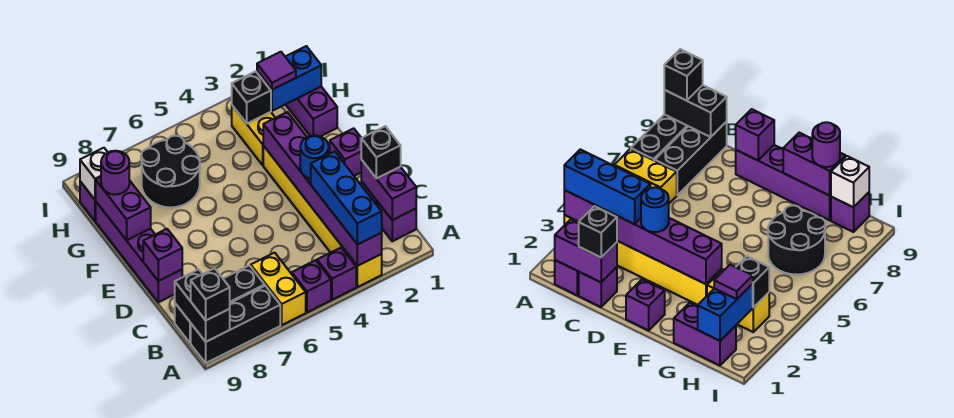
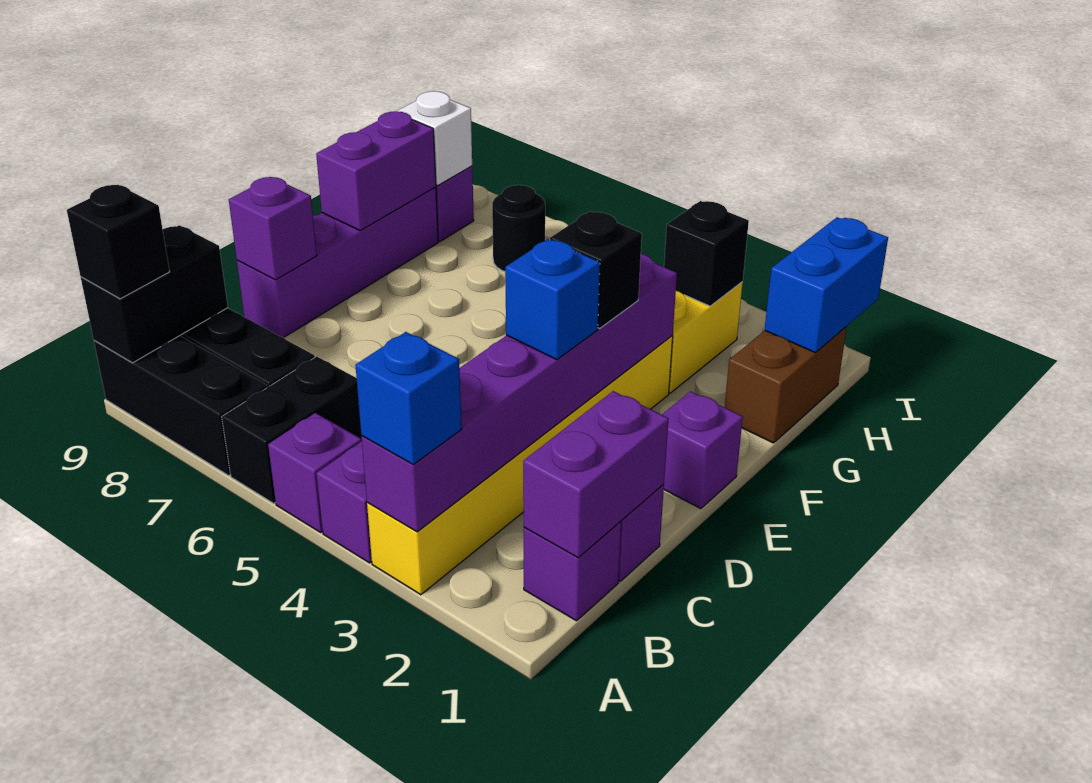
blue brick A3:C3 level 3 -> blue brick A3 level 3
yellow brick A6:B6 level 1 -> black brick A6:B6 level 1
black brick C1 level 3 -> black brick E3 level 3
blue round brick D3 level 3 -> blue brick D3 level 3
purple brick G1:H1 level 1 -> brown brick G1:H1 level 1
black round brick G6:H7 level 1 -> black round brick H7 level 1
purple round brick G9 level 3 -> none
blue brick H1:H2 level 2 -> blue brick H1:I1 level 2
purple tile H2 level 3 -> none

